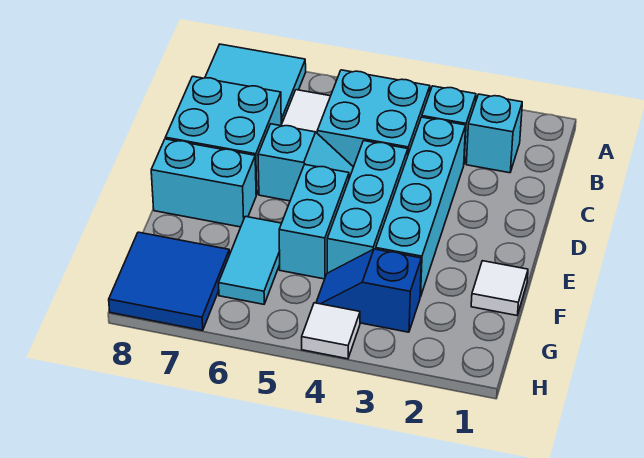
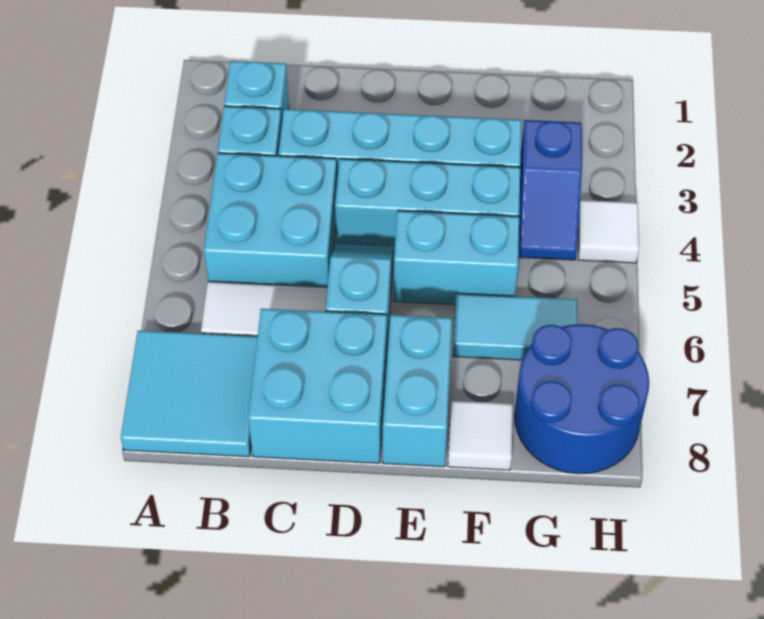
white tile F1 level 1 -> white tile F8 level 1
blue tile G7:H8 level 1 -> blue round brick G7:H8 level 1

